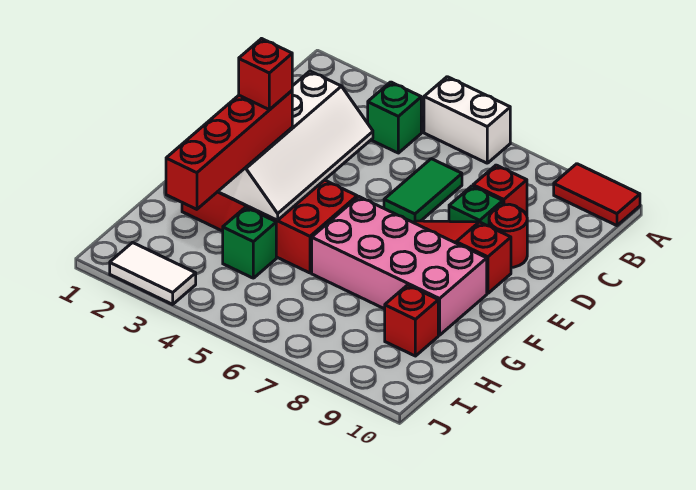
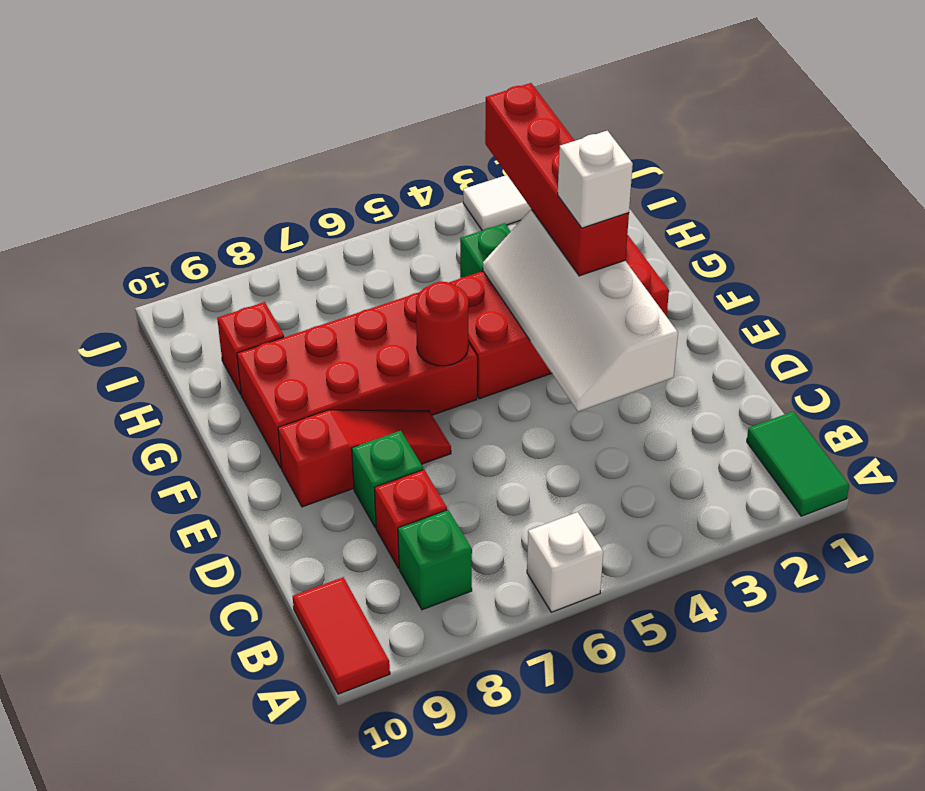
white brick A5:A6 level 1 -> white brick A6 level 1
red tile A9:A10 level 1 -> red tile A10:B10 level 1
green brick B4 level 1 -> green brick B8 level 1
green tile C6:D6 level 1 -> green tile A1:B1 level 1
red round brick D9 level 1 -> red round brick F6 level 2
red brick F3 level 4 -> white brick F3 level 4
pink brick F6:G9 level 1 -> red brick F6:G9 level 1

